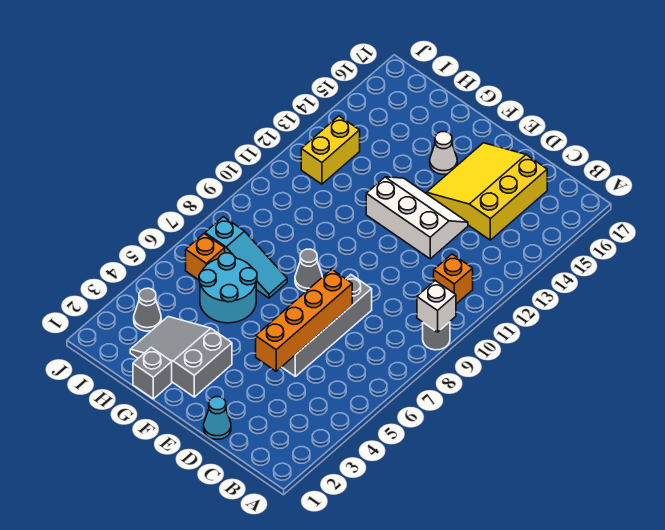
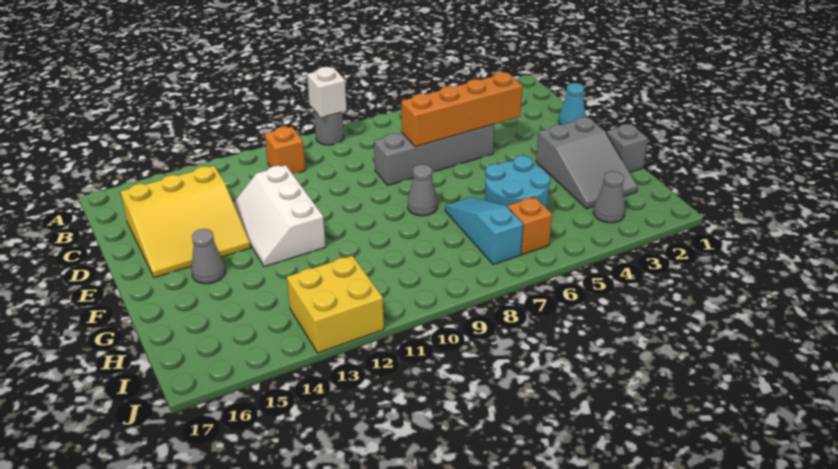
white cone F15 level 1 -> grey cone F15 level 1
yellow brick I12:I13 level 1 -> yellow brick I12:J13 level 1

